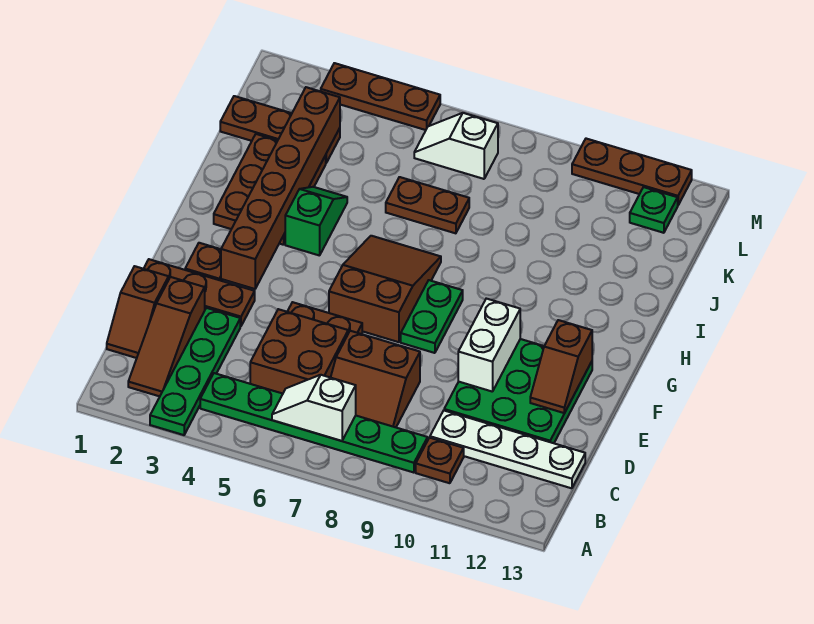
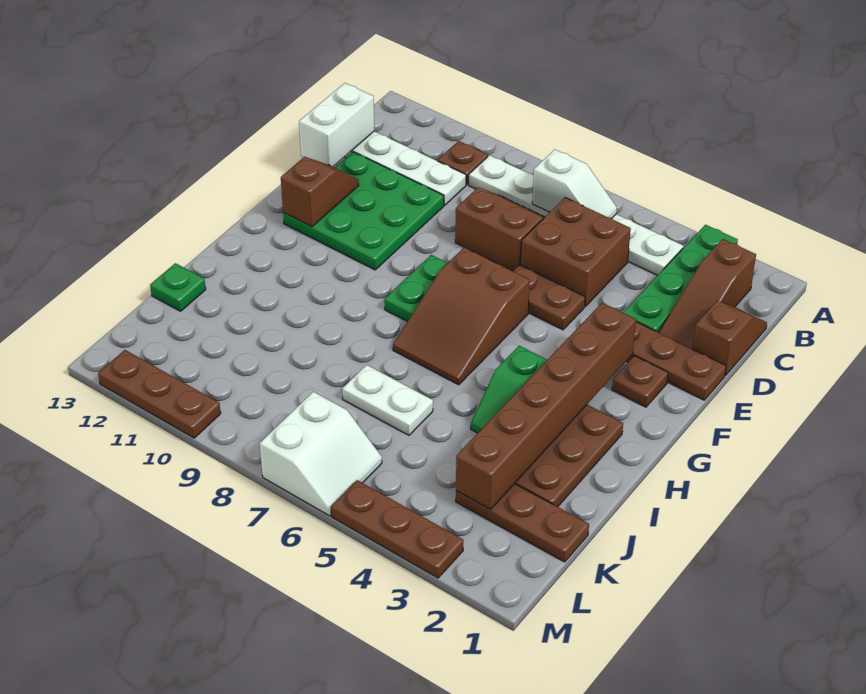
brown slope B2:D2 level 1 top D -> brown slope B2:D2 level 1 top B
green plate B4:B9 level 1 -> white plate B4:B9 level 1
white brick E10:F10 level 2 -> white brick C13:D13 level 2
brown plate J6:J7 level 1 -> white plate J6:J7 level 1
white slope L6:L7 level 1 top 7 -> white slope L6:M7 level 1 top 7
green plate L12 level 1 -> green plate J13 level 1

